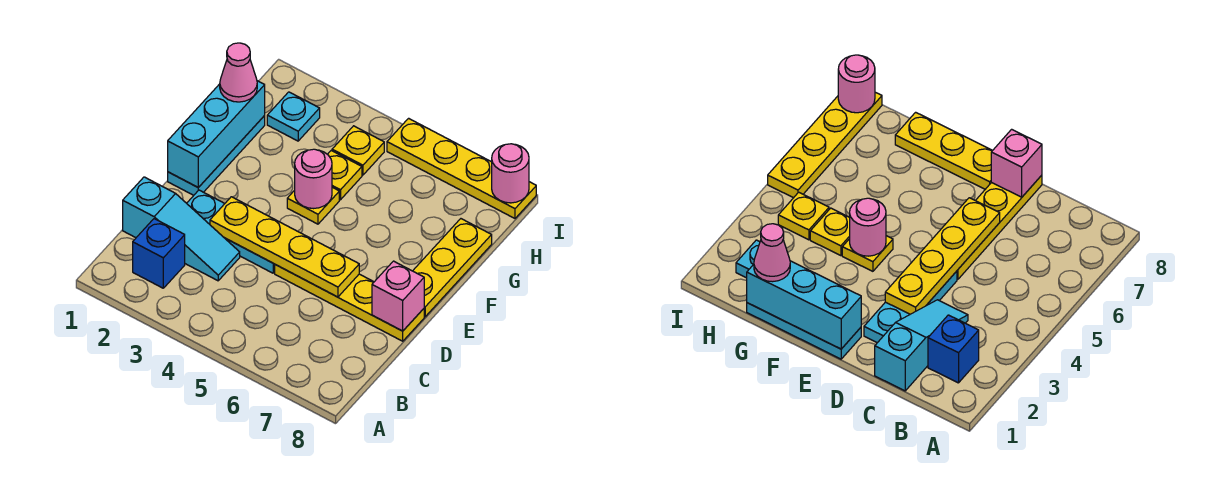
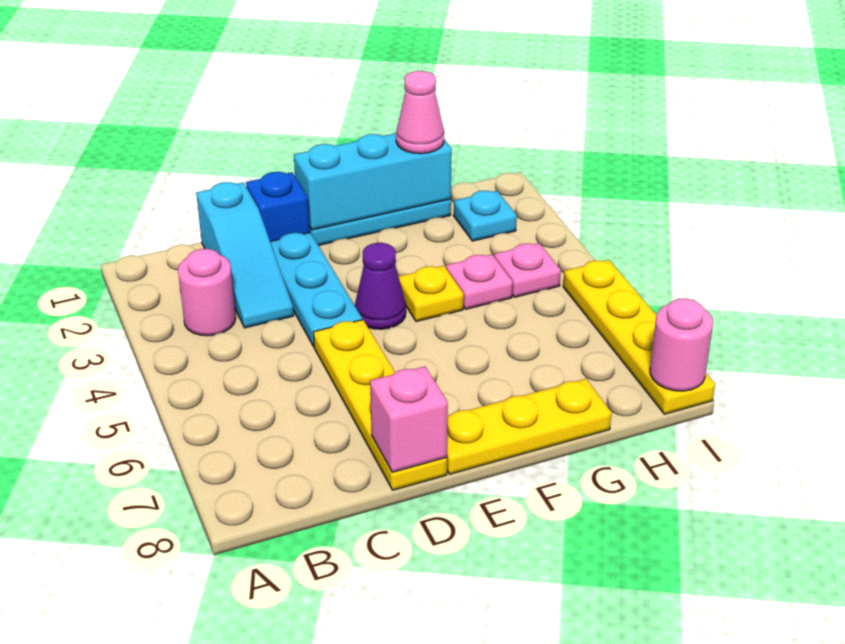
blue brick B2 level 1 -> blue brick D1 level 1
yellow plate D3:D6 level 2 -> none
none -> purple cone E4 level 1
pink round brick F4 level 2 -> pink round brick B3 level 1
yellow plate G4 level 1 -> pink plate G4 level 1
yellow plate H4 level 1 -> pink plate H4 level 1

